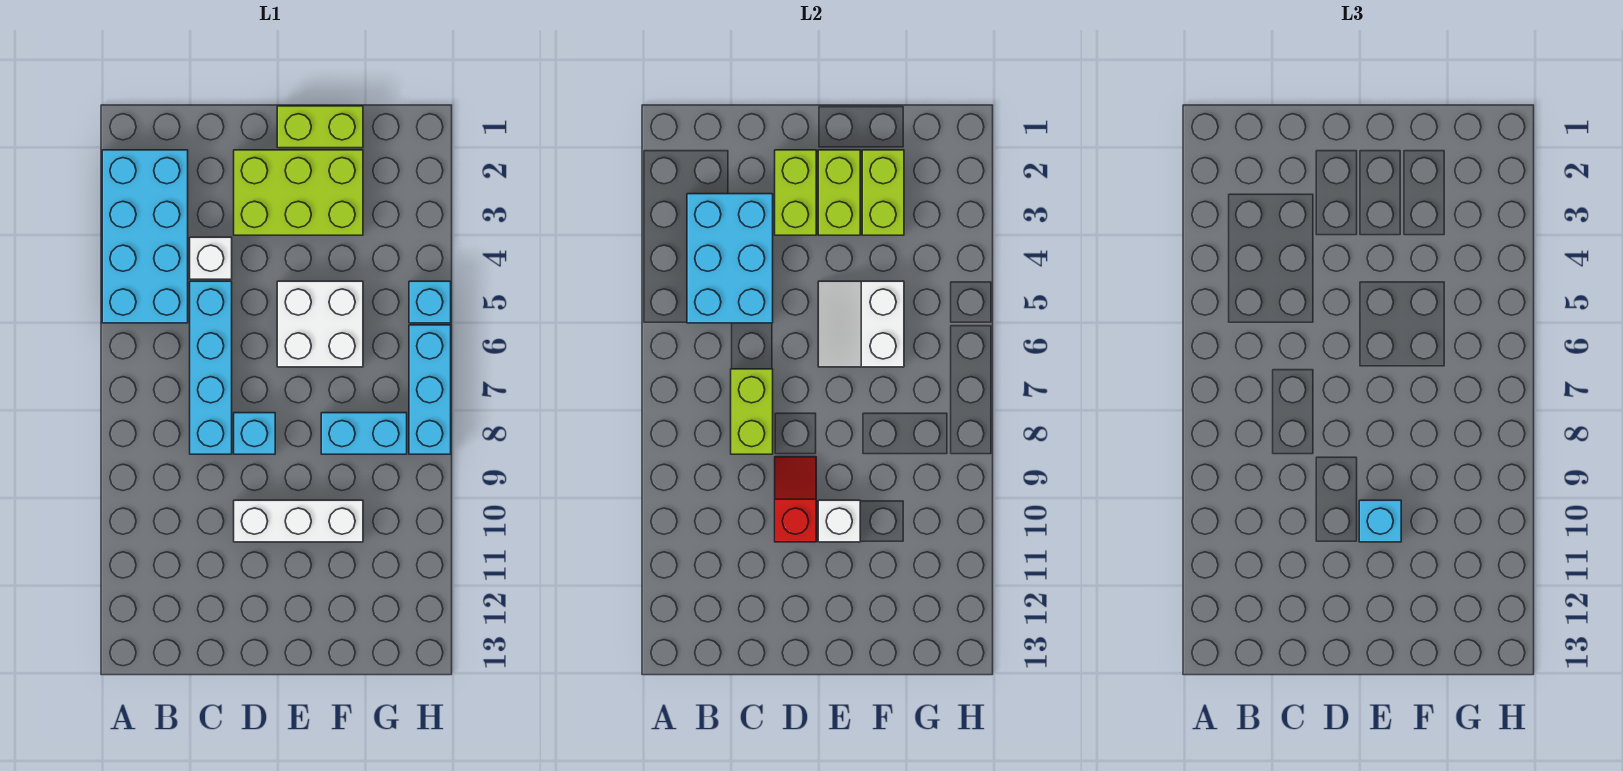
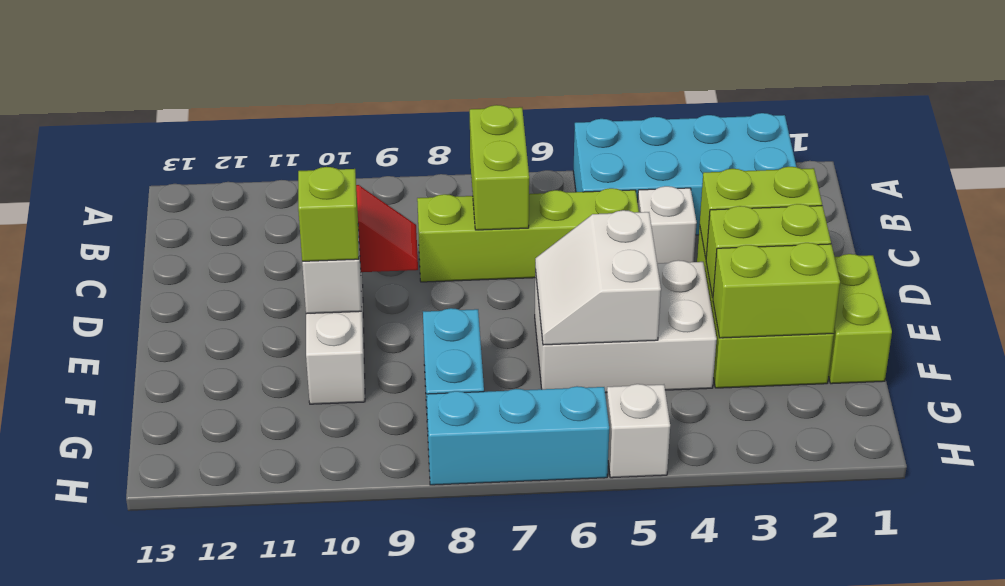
cyan brick B3:C5 level 2 -> none
cyan brick C5:C8 level 1 -> lime brick C5:C8 level 1
lime brick C7:C8 level 2 -> lime brick B7:C7 level 2
cyan brick D8 level 1 -> none
white brick E5:F6 level 1 -> white brick E4:F6 level 1
white slope E5:F6 level 2 top F -> white slope E5:F6 level 2 top 5
cyan brick E10 level 3 -> lime brick E10 level 3
cyan brick H5 level 1 -> white brick H5 level 1

